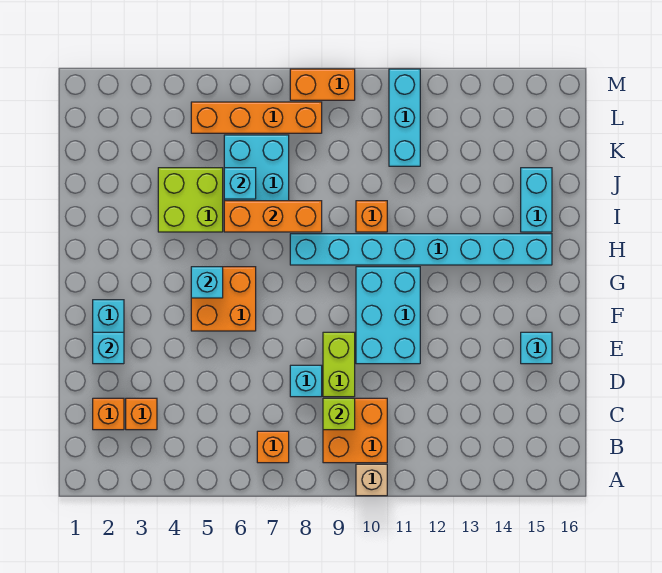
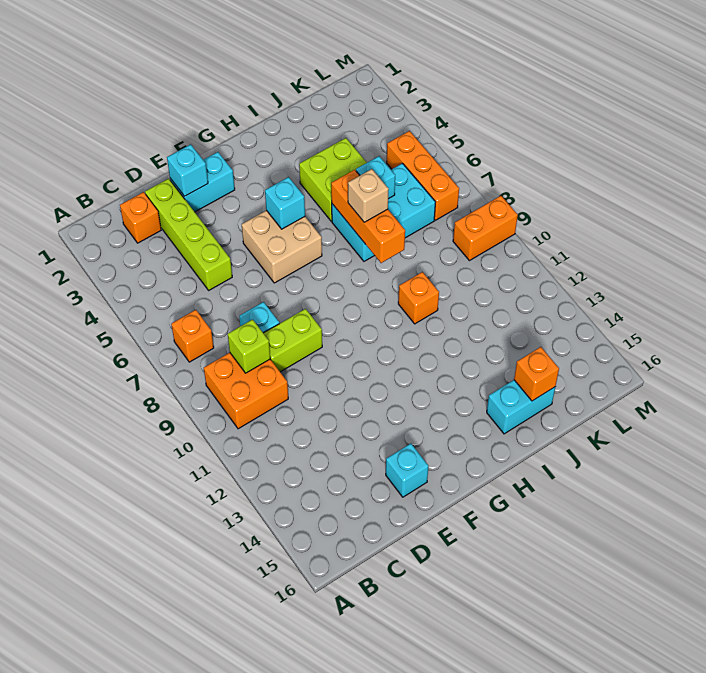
tan brick A10 level 1 -> tan brick I7 level 3
orange brick C3 level 1 -> orange brick J15 level 2
none -> lime brick D2:D5 level 1
cyan brick E10:G11 level 1 -> none
orange brick F5:G6 level 1 -> tan brick F5:G6 level 1
cyan brick H8:H15 level 1 -> none
cyan brick K11:M11 level 1 -> none
orange brick L5:L8 level 1 -> orange brick L5:L7 level 1
orange brick M8:M9 level 1 -> orange brick L9:M9 level 1

